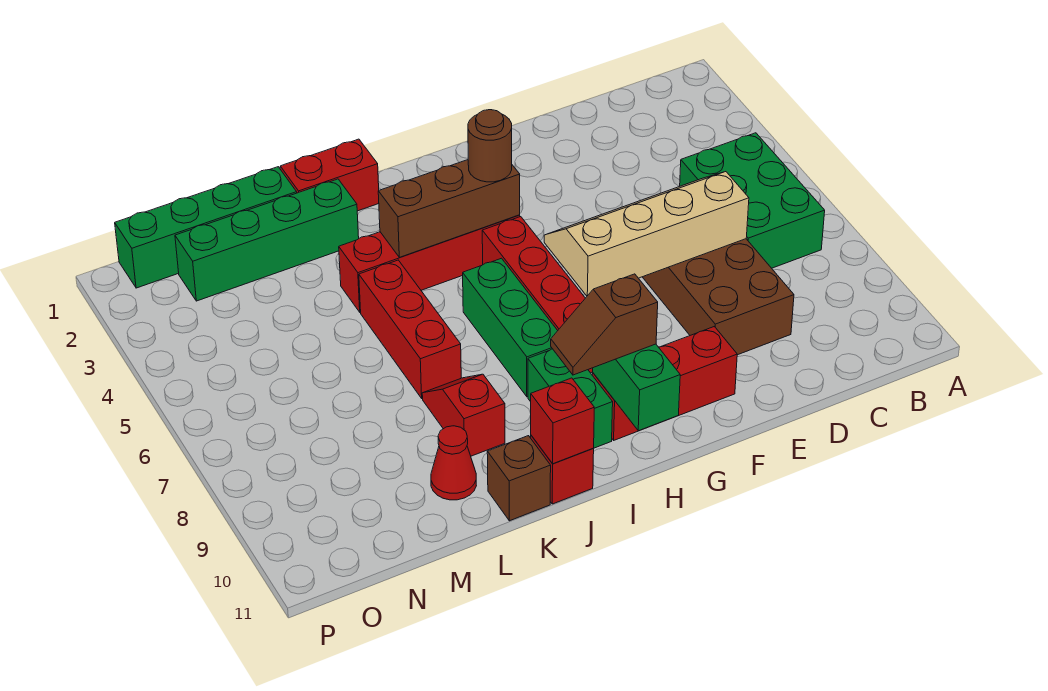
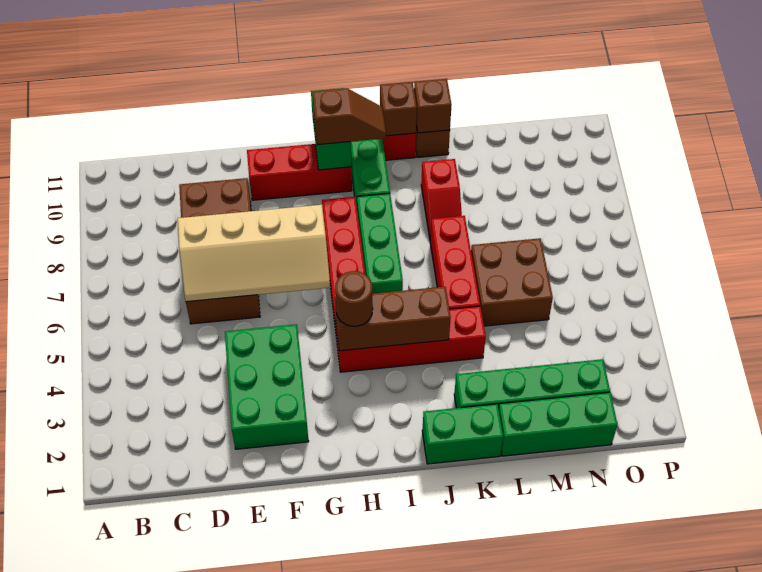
green brick B5:C7 level 1 -> green brick E2:F4 level 1
red brick J1:K1 level 1 -> green brick J1:K1 level 1
red brick J11 level 2 -> brown brick J11 level 2
none -> brown brick K11 level 2
green brick L1:O1 level 1 -> green brick L1:N1 level 1
none -> brown brick L5:M6 level 1
red cone L10 level 1 -> none

